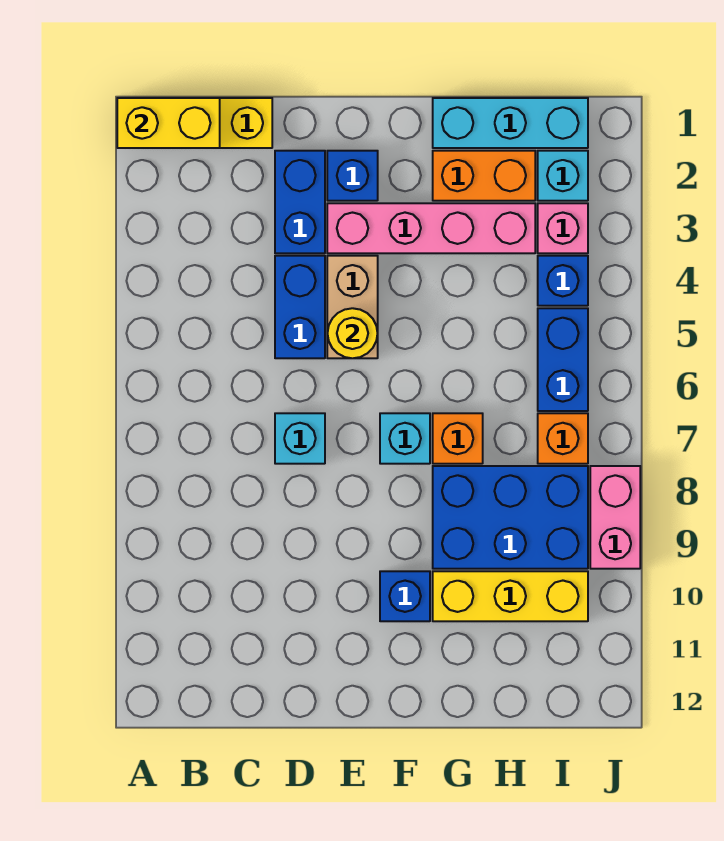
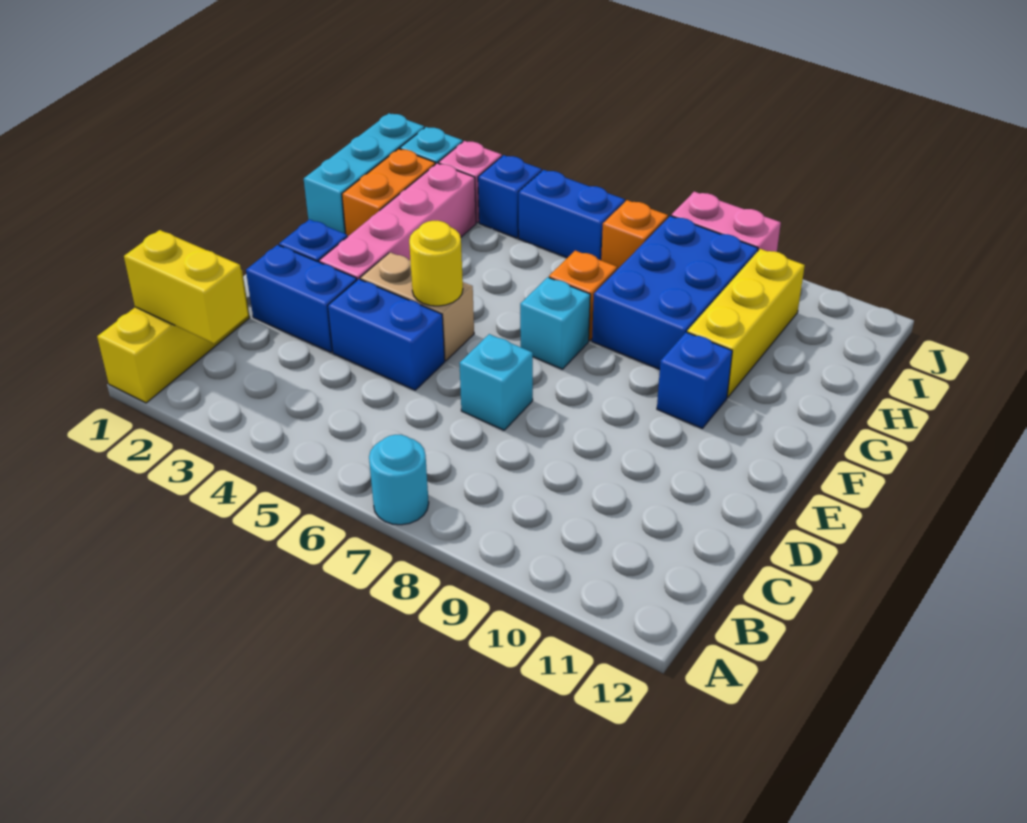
yellow brick A1:B1 level 2 -> yellow brick B1:B2 level 2
none -> cyan round brick A7 level 1

